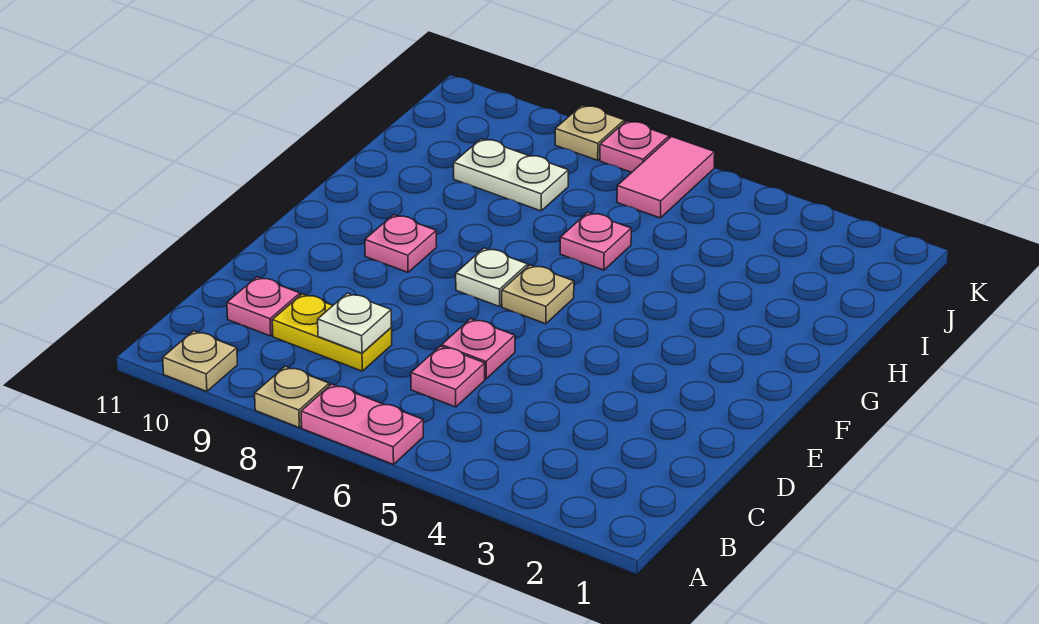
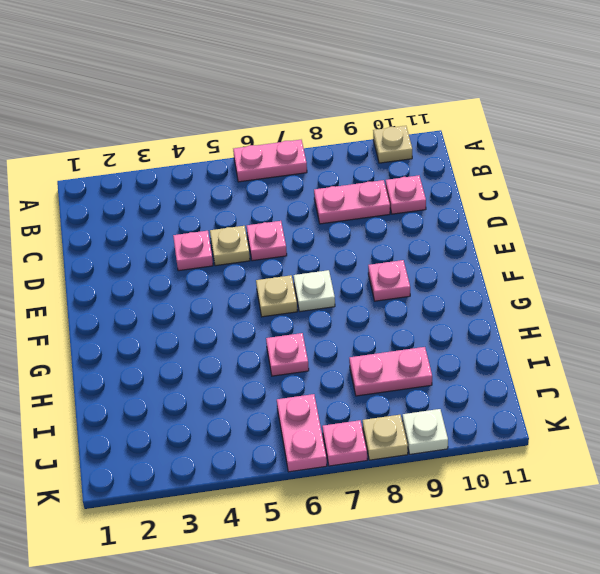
tan plate A8 level 1 -> tan plate D5 level 1
pink plate C6 level 1 -> pink plate D4 level 1
yellow plate C8:C9 level 1 -> pink plate C8:C9 level 1
white plate C8 level 2 -> white plate K9 level 1
white plate I8:I9 level 1 -> pink plate I8:I9 level 1
pink tile J6:K6 level 1 -> pink plate J6:K6 level 1

